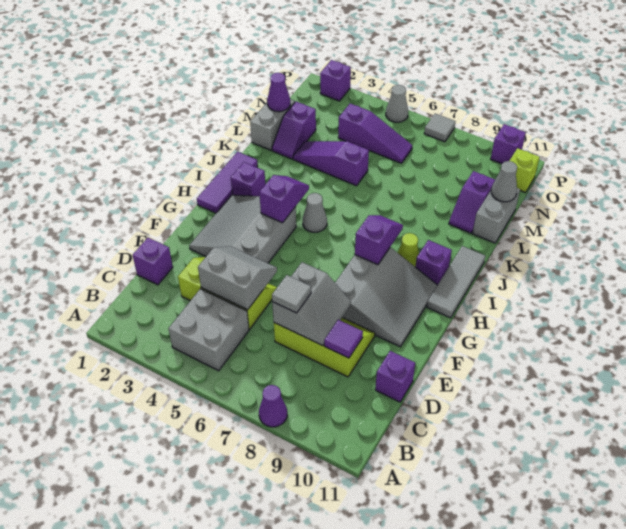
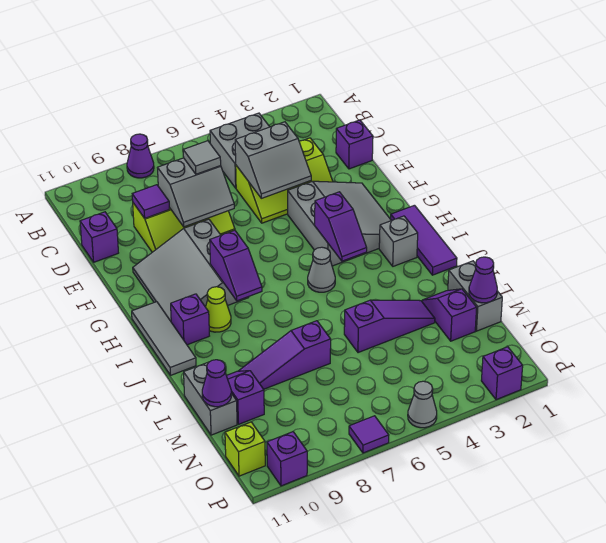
grey slope D7:E8 level 2 top 7 -> grey slope D7:E8 level 2 top D
purple brick I2 level 1 -> grey brick I2 level 1
grey cone M11 level 2 -> purple cone M11 level 2
purple slope N4:N6 level 1 top 4 -> purple slope L7:L9 level 1 top 7
grey tile P7 level 1 -> purple tile P7 level 1

